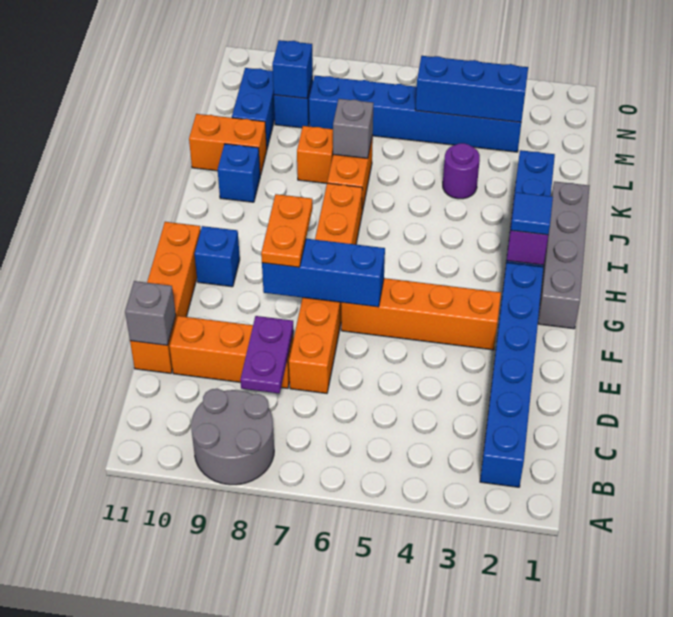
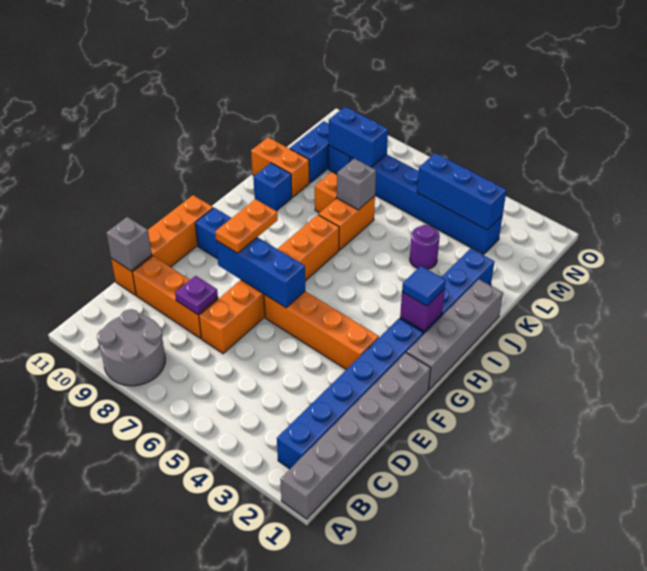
none -> grey brick A1:F1 level 1
purple plate C8:D8 level 2 -> purple plate D8 level 2
blue brick M9 level 2 -> blue brick M8:M9 level 2

